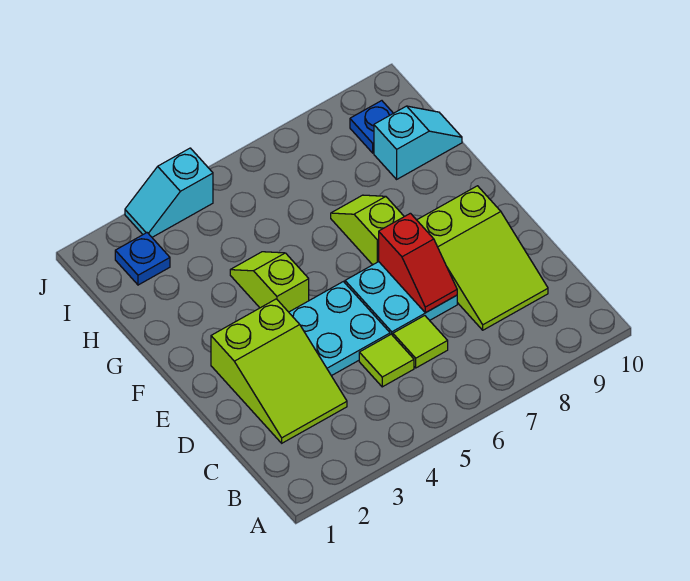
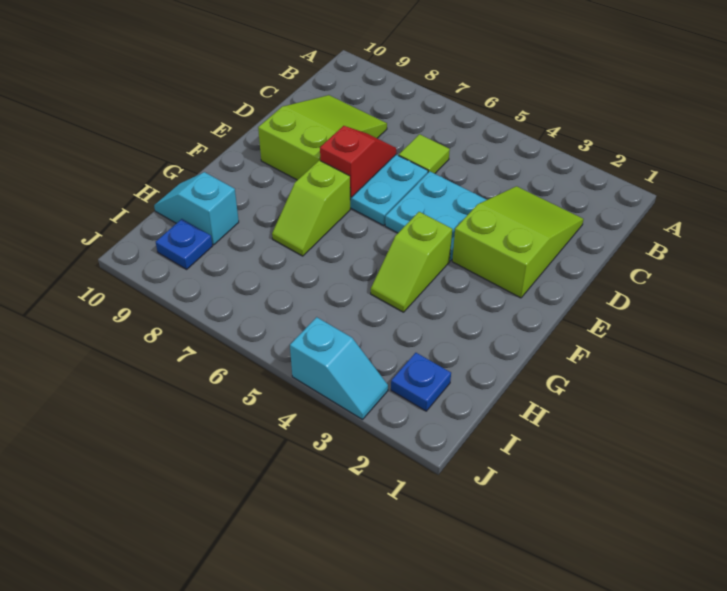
lime tile C5 level 1 -> none

